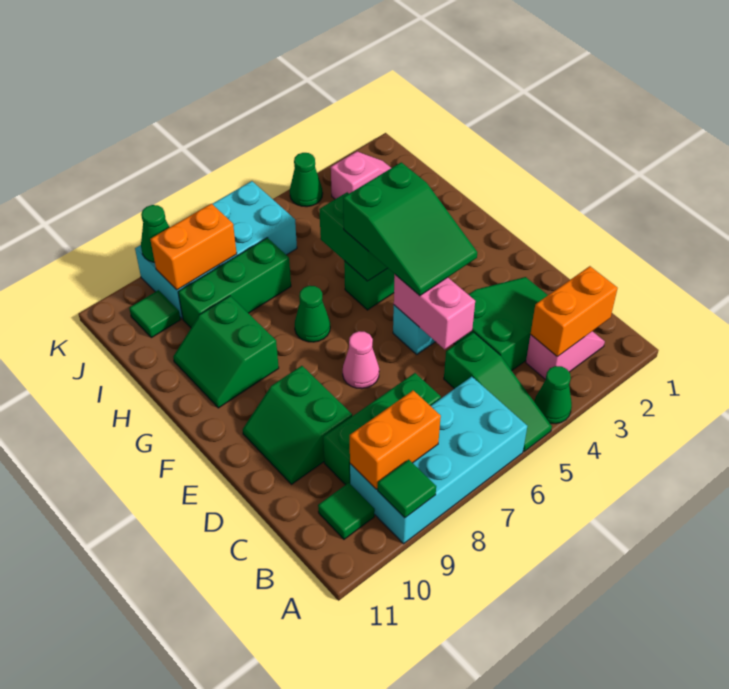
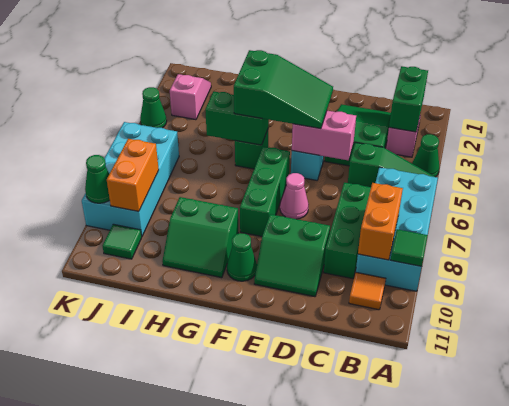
orange brick B2:B3 level 2 -> green brick B2:B3 level 2
green tile B10 level 1 -> orange tile B10 level 1
green cone G7 level 1 -> green cone F10 level 1
green brick I7:I9 level 1 -> green brick F6:F8 level 1

